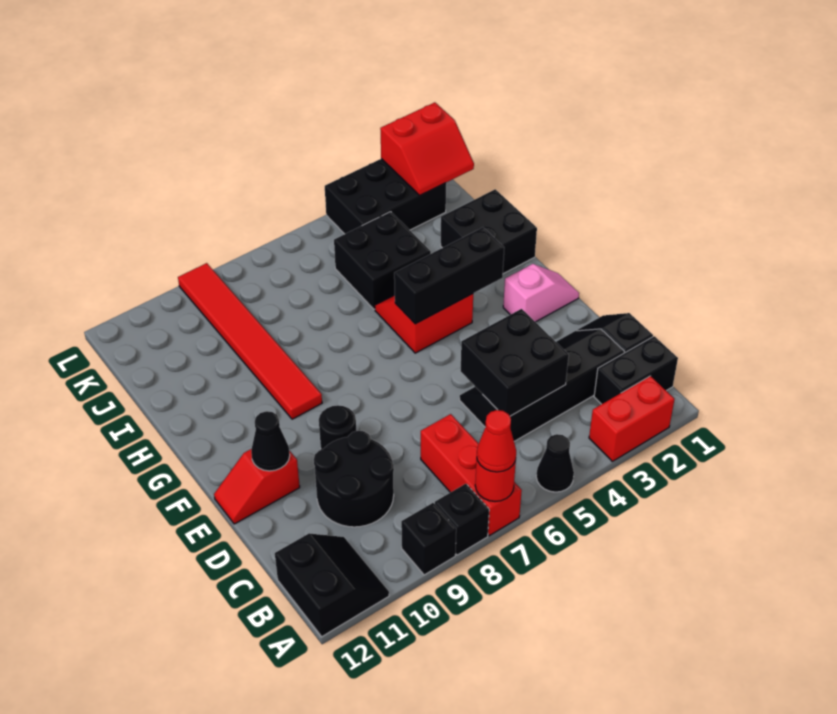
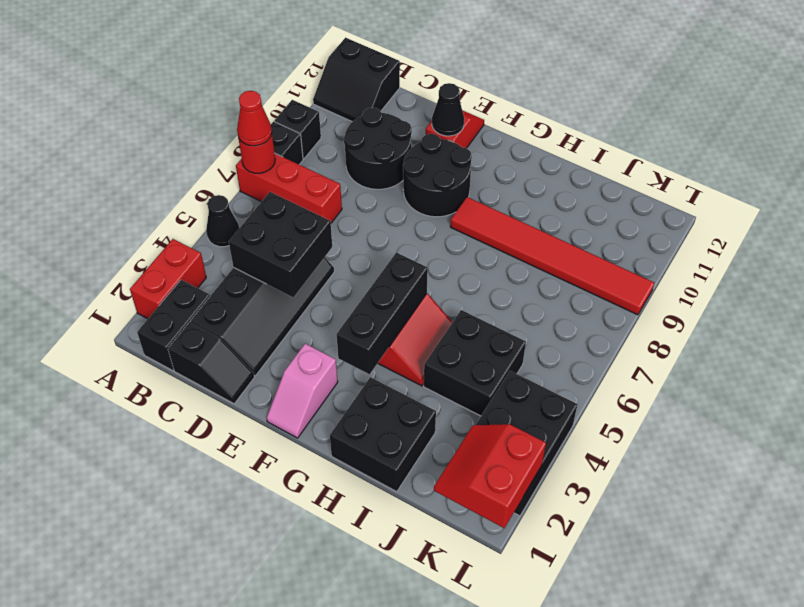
black round brick E9 level 1 -> black round brick E9:F10 level 1

